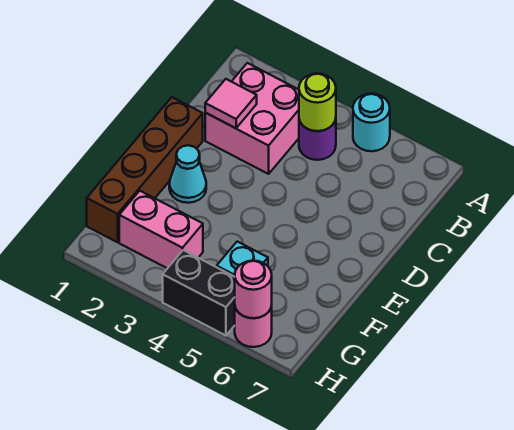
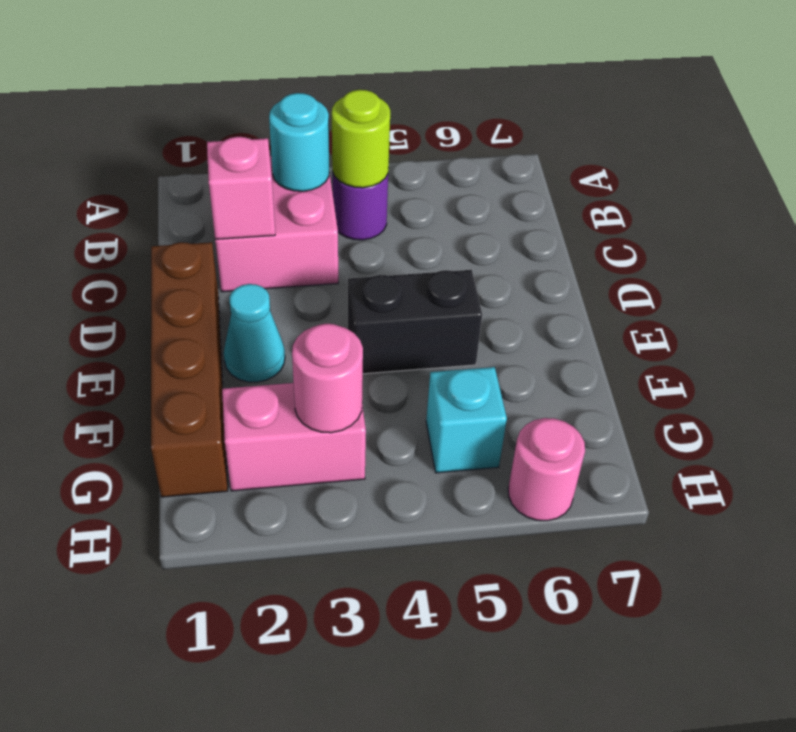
cyan round brick A5 level 1 -> cyan round brick B3 level 2
pink tile C2 level 2 -> pink brick C2 level 2
black brick H4:H5 level 1 -> black brick E4:E5 level 1
pink round brick H6 level 2 -> pink round brick G3 level 2

